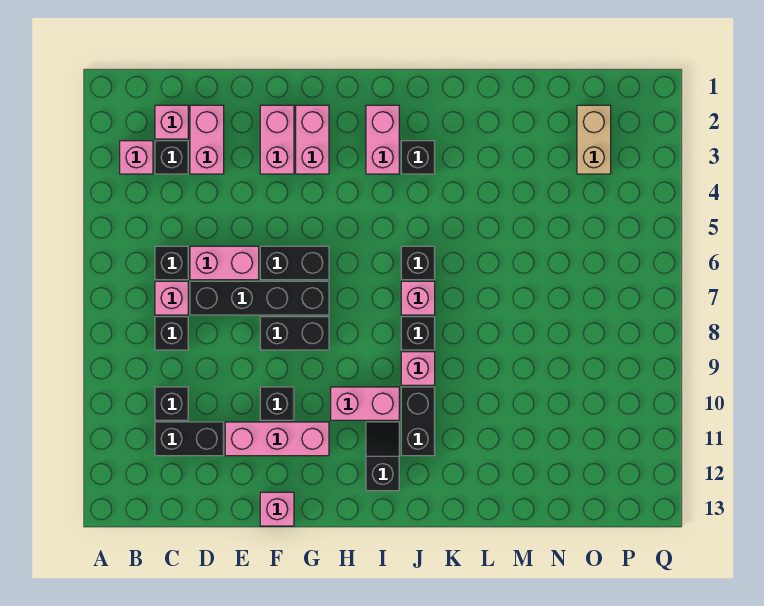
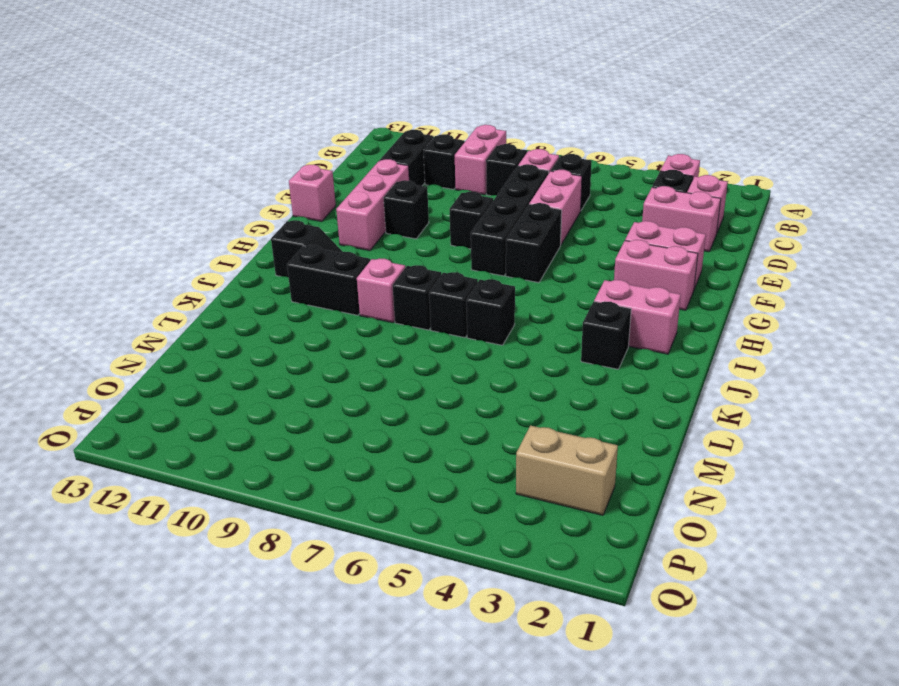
black brick F8:G8 level 1 -> black brick F8 level 1
pink brick H10:I10 level 1 -> pink brick B9:C9 level 1
pink brick J7 level 1 -> black brick J7 level 1

